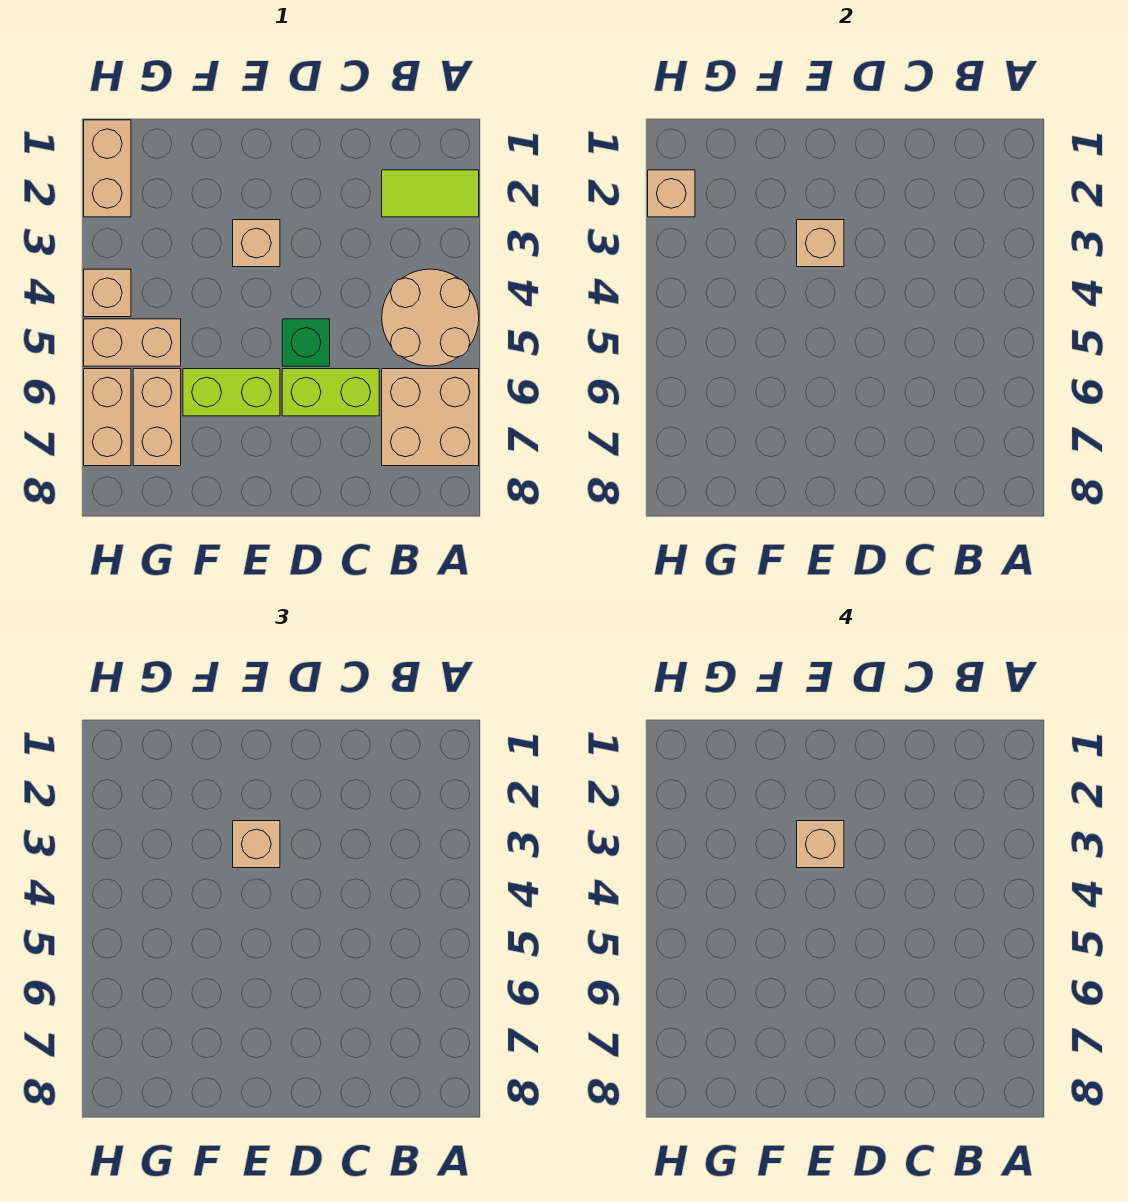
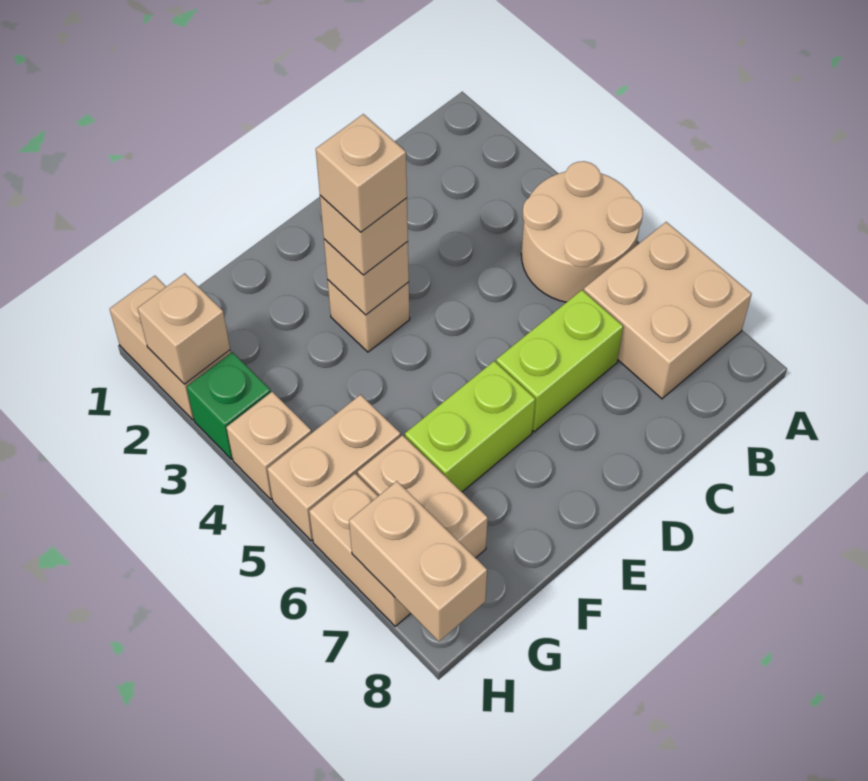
lime tile A2:B2 level 1 -> none
green brick D5 level 1 -> green brick H3 level 1
none -> tan brick H7:H8 level 2

